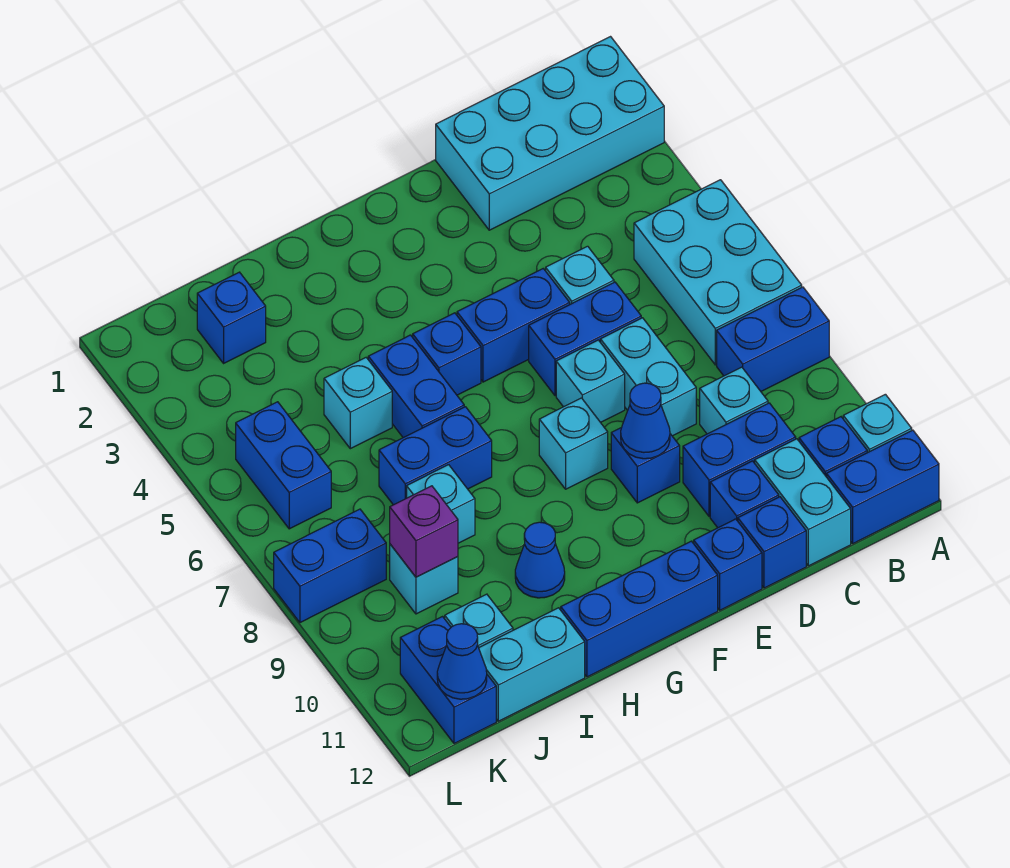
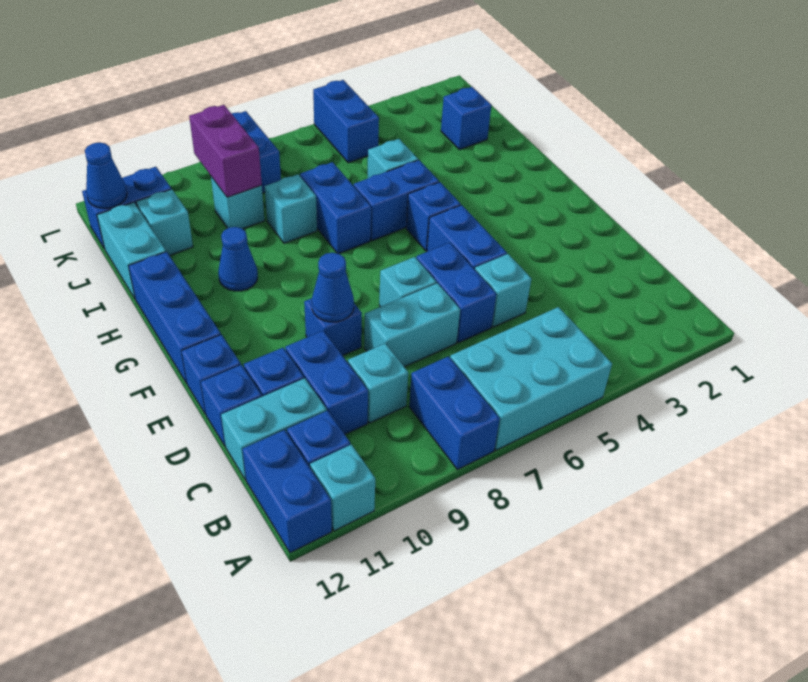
cyan brick A1:D2 level 1 -> none
cyan brick F8 level 1 -> none
purple brick J9 level 2 -> purple brick J9:K9 level 2
blue brick K5:K6 level 1 -> blue brick K5:L5 level 1

